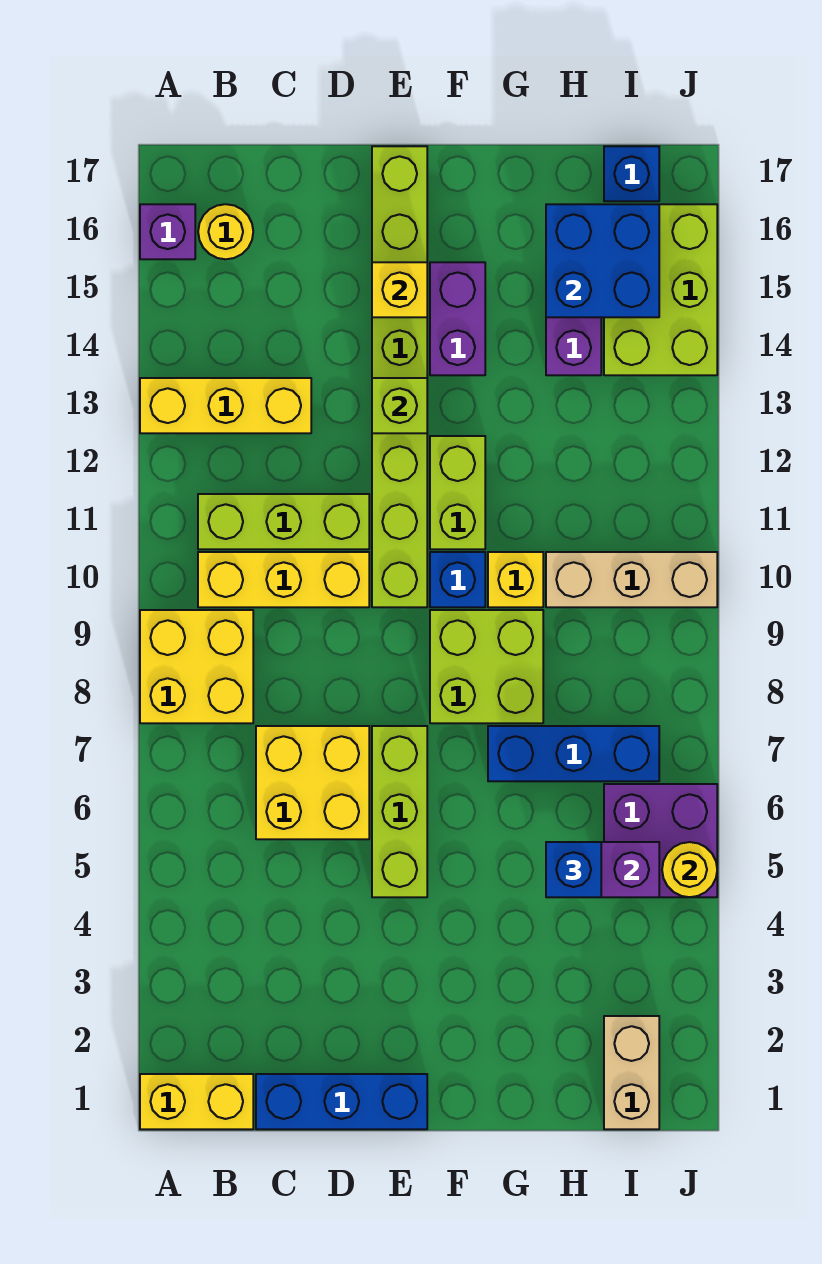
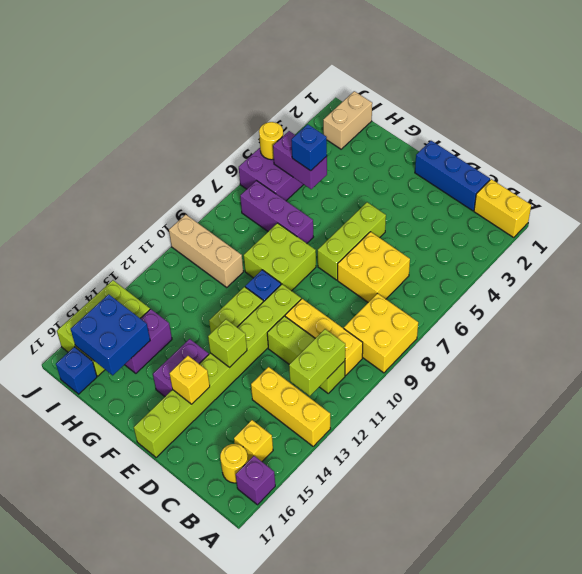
none -> lime brick B11:B12 level 2
blue brick G7:I7 level 1 -> purple brick G7:I7 level 1
yellow brick G10 level 1 -> yellow brick B15 level 1

